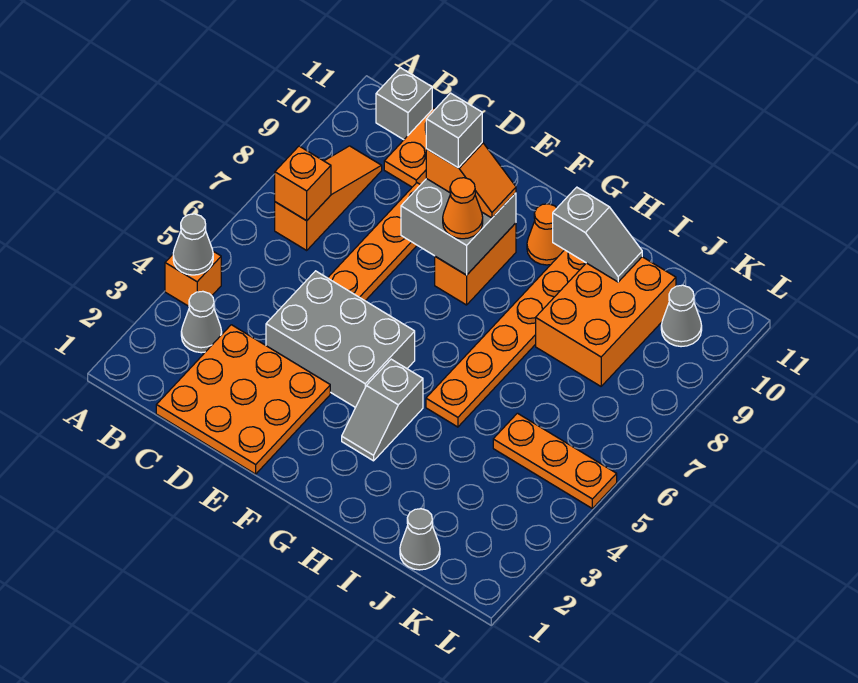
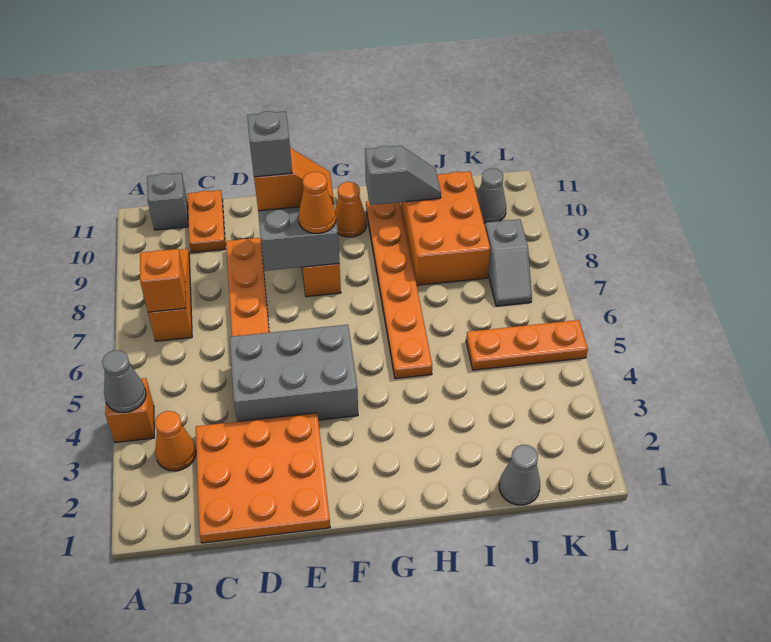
grey cone B3 level 1 -> orange cone B3 level 1
grey slope G3:G4 level 1 top 4 -> grey slope K7:K8 level 1 top 8

